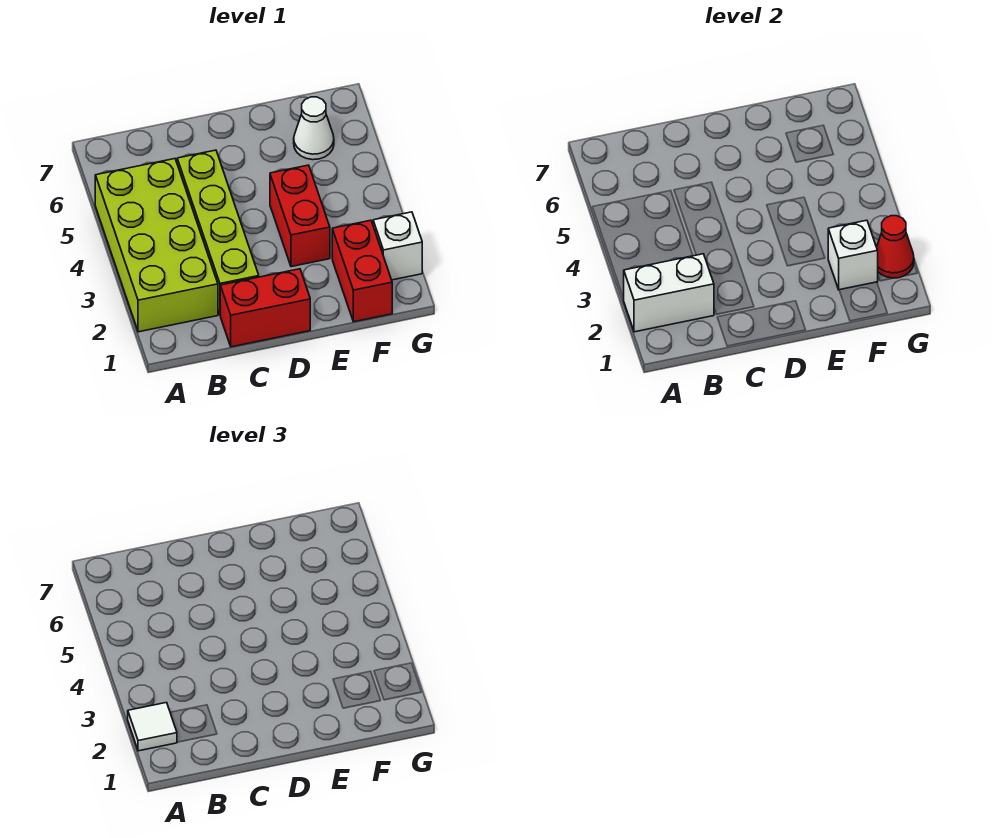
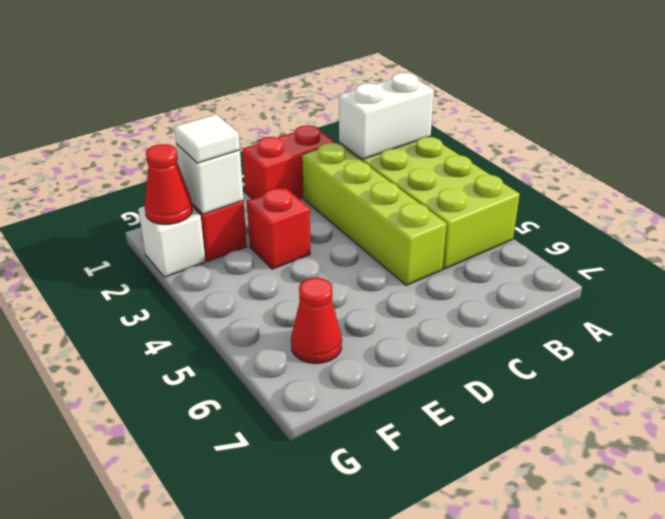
white tile A2 level 3 -> white tile F2 level 3
red brick E3:E4 level 1 -> red brick E3 level 1
white cone F6 level 1 -> red cone F6 level 1

